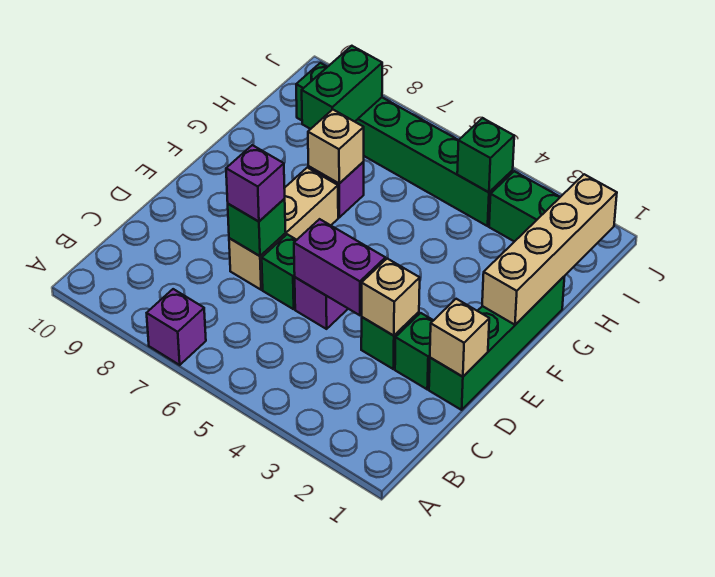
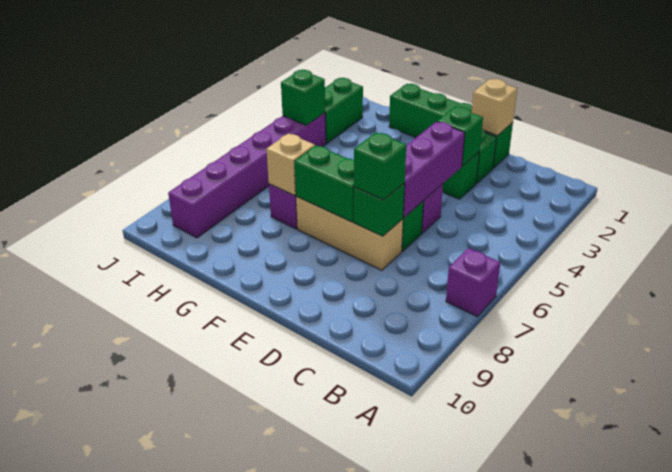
tan brick D3 level 2 -> green brick D3 level 2
purple brick D4:D5 level 2 -> purple brick D4:D6 level 2
purple brick D7 level 3 -> green brick D7 level 3
tan brick F1:I1 level 2 -> none
green brick H8:I8 level 2 -> green brick E7:F7 level 2
green brick I4:I9 level 1 -> purple brick I4:I9 level 1

